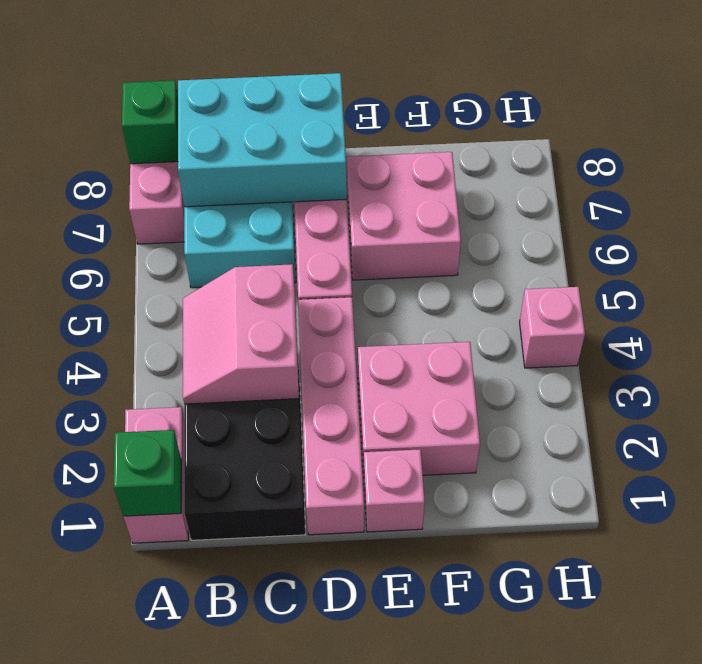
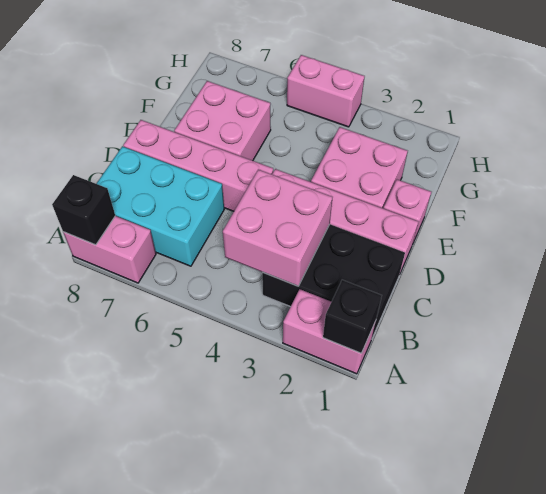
green brick A1 level 2 -> black brick A1 level 2
green brick A8 level 2 -> black brick A8 level 2
pink slope B3:C4 level 2 top C -> pink brick B3:C4 level 2
cyan brick B7:D8 level 2 -> none
pink brick H4 level 1 -> pink brick H4:H5 level 1

